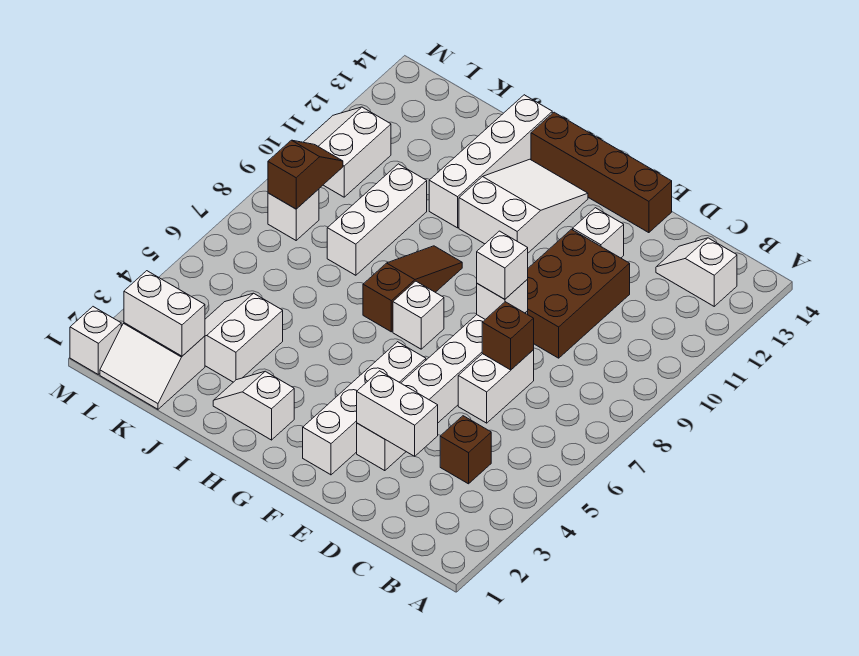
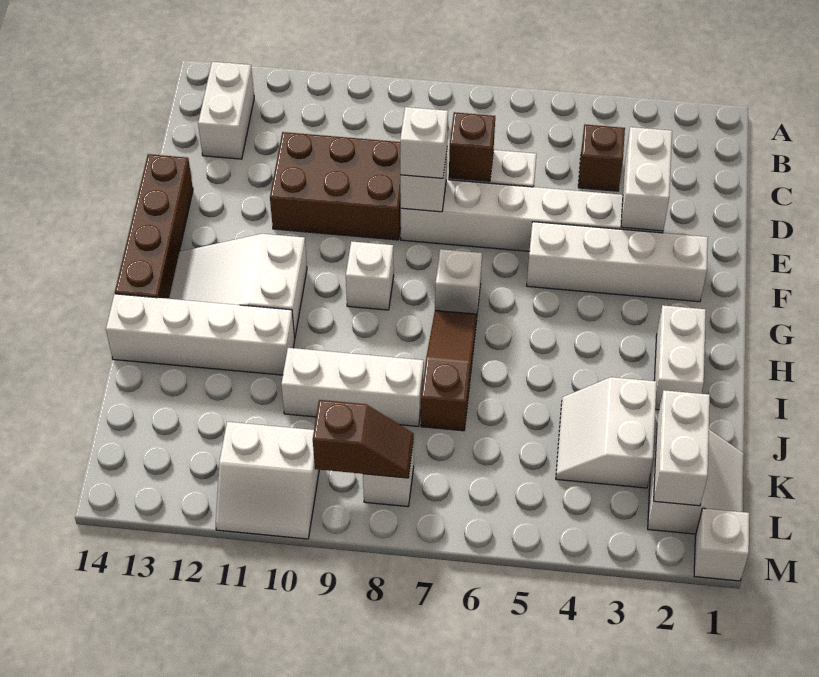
white slope B13:C13 level 1 top B -> white brick B13:C13 level 1
white brick E12 level 1 -> white brick G9 level 1
white slope H2:I2 level 1 top H -> white brick H2:I2 level 1
brown slope H7:H9 level 1 top 7 -> brown slope H7:J7 level 1 top J
white slope J3:K4 level 1 top J -> white slope J3:K4 level 1 top 3
brown slope L8:L9 level 2 top 8 -> brown slope L8:L9 level 2 top 9

